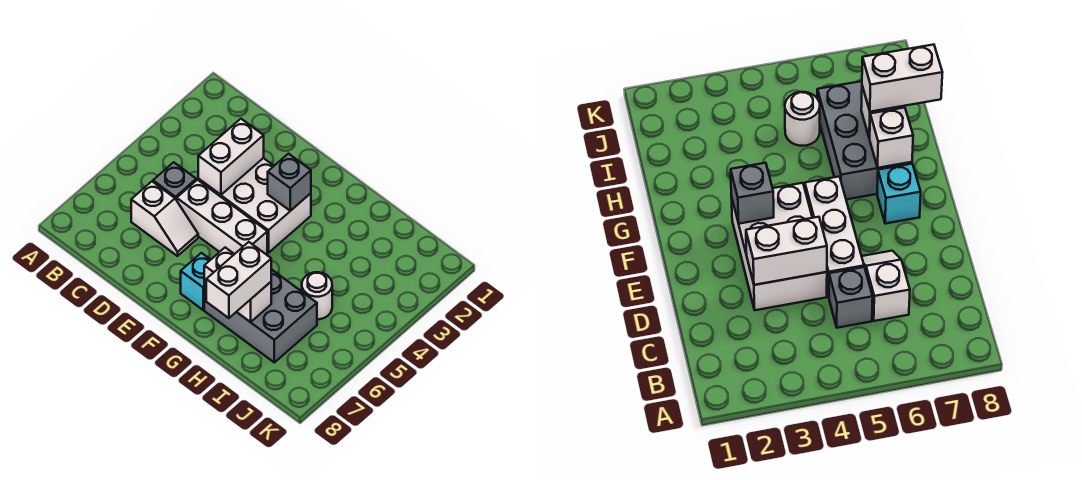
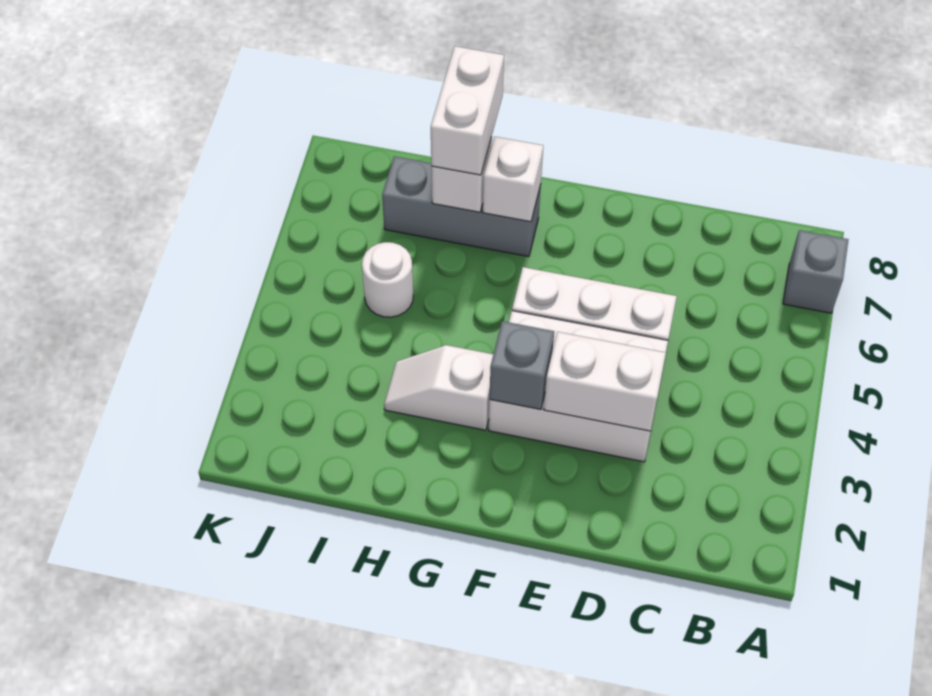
grey brick C5 level 1 -> grey brick A7 level 1
white slope C6:D6 level 1 top C -> white slope G3:H3 level 1 top G
white brick D3:D4 level 2 -> white brick D3:E3 level 2
cyan brick F7 level 1 -> none
grey brick G6:I7 level 1 -> grey brick G7:I7 level 1

